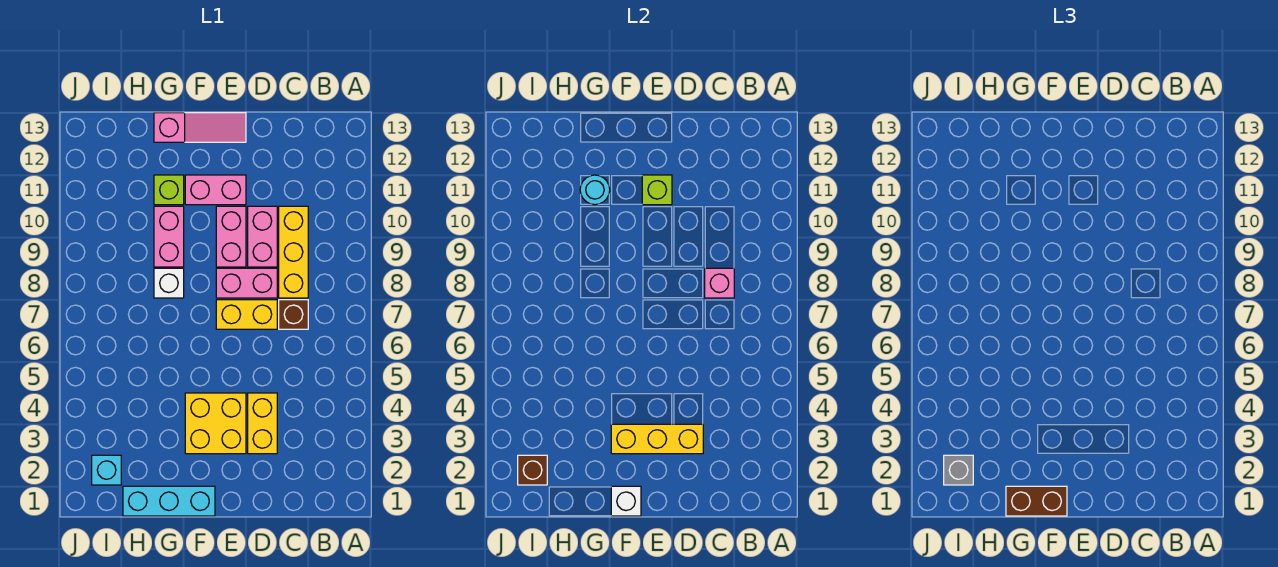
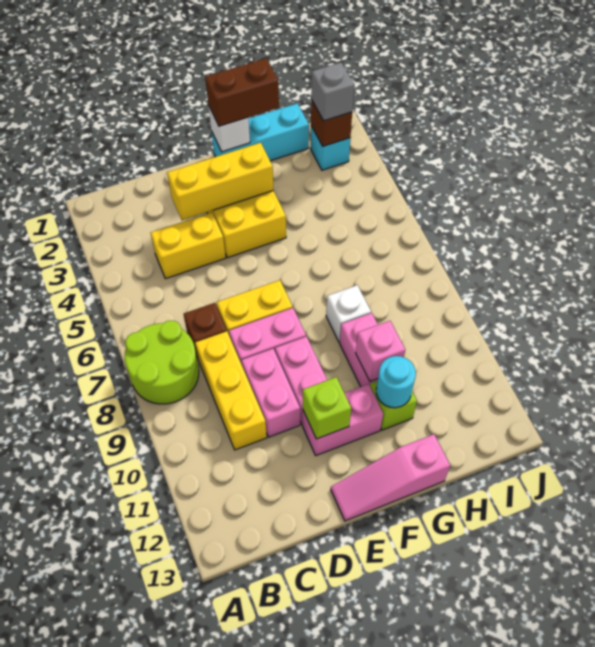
none -> lime round brick A7:B8 level 1
pink brick C8 level 2 -> pink brick G10 level 2
yellow brick D3:D4 level 1 -> yellow brick C4:D4 level 1

